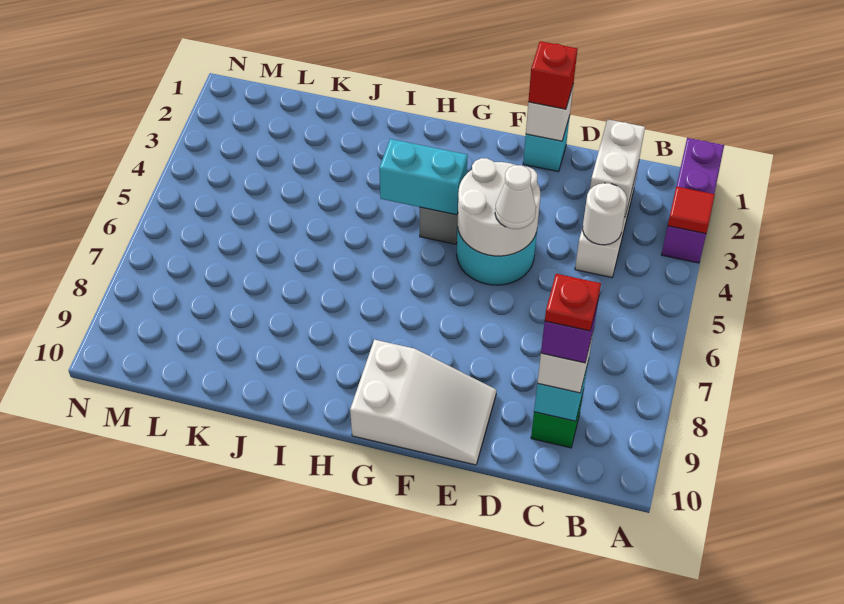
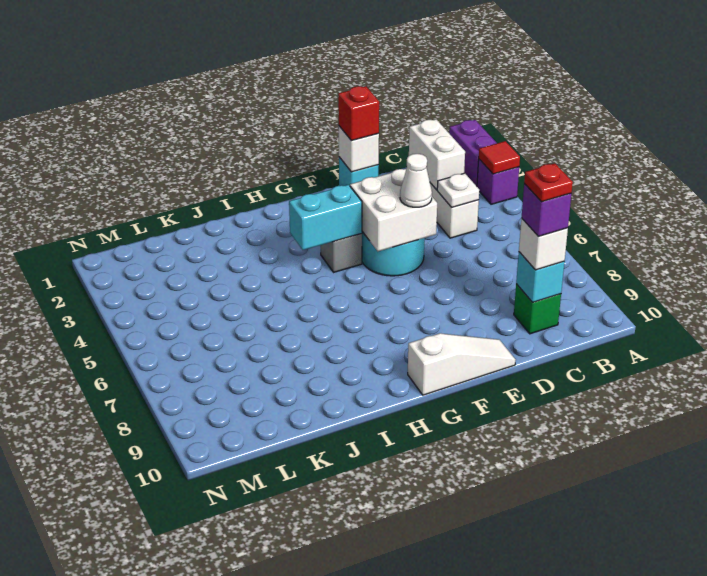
white round brick C4 level 2 -> white plate C4 level 2
white round brick E4:F5 level 2 -> white brick E4:F5 level 2
white slope E9:G10 level 1 top G -> white slope E10:G10 level 1 top G

